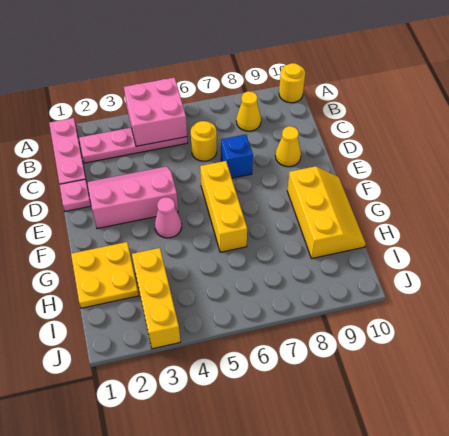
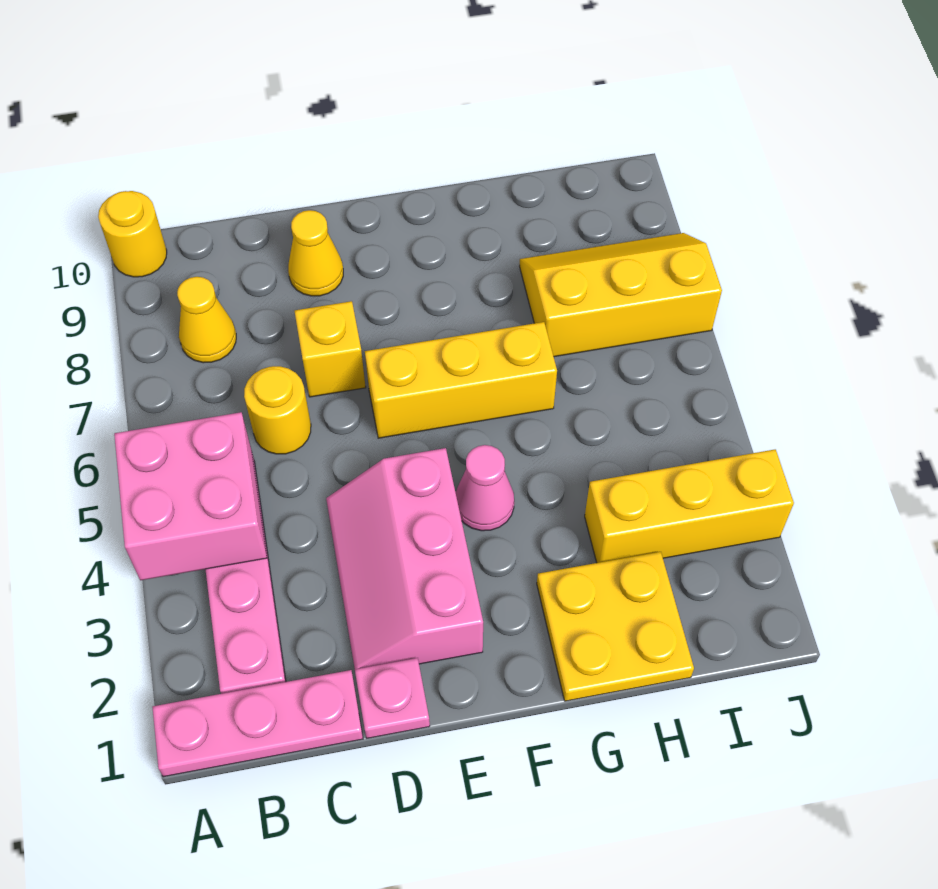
blue brick D7 level 1 -> yellow brick D7 level 1
yellow slope F9:H10 level 1 top 9 -> yellow slope H7:J8 level 1 top 7

